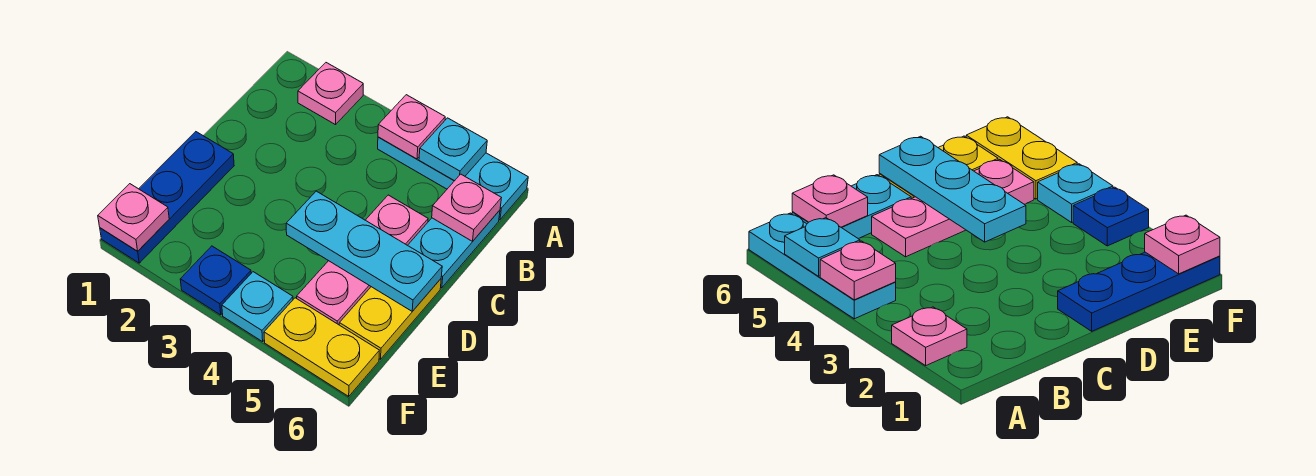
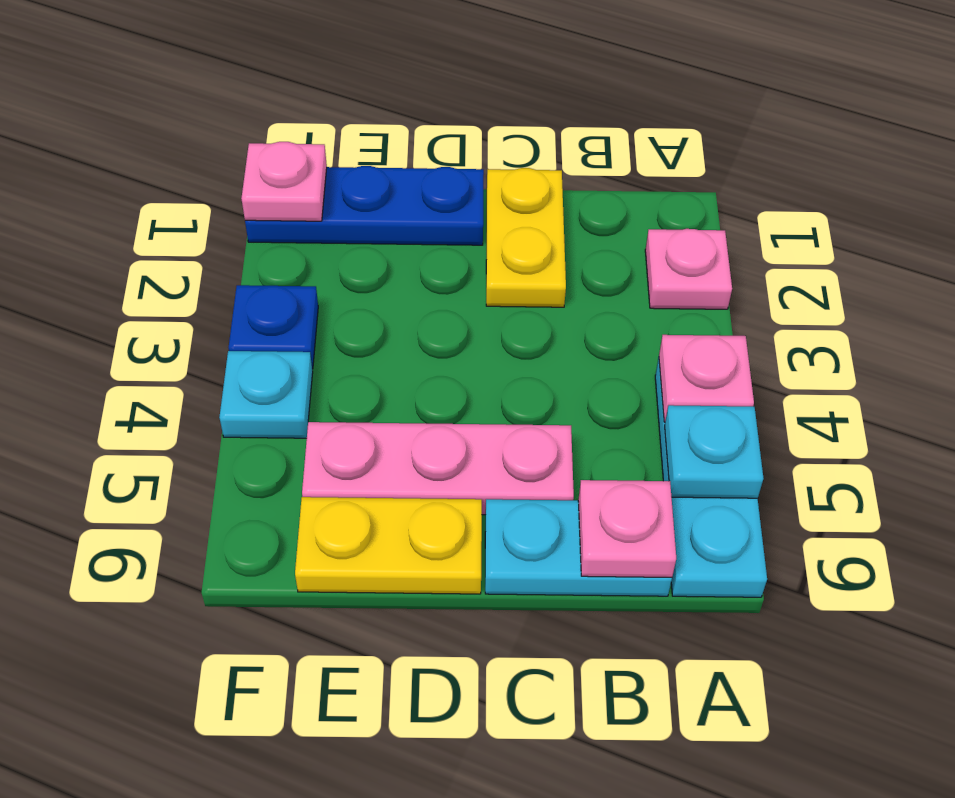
cyan plate D4:D6 level 2 -> none
yellow plate F5:F6 level 1 -> yellow plate C1:C2 level 1

